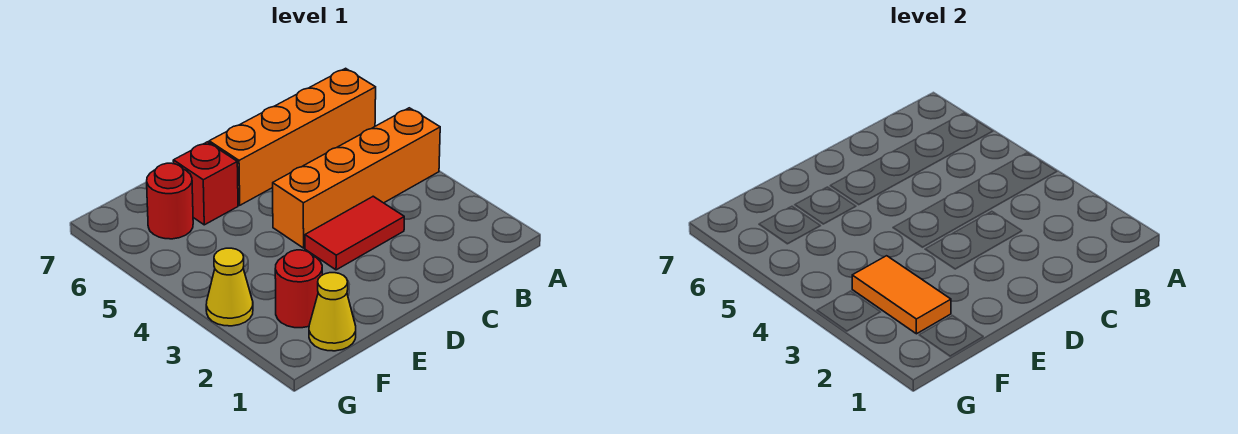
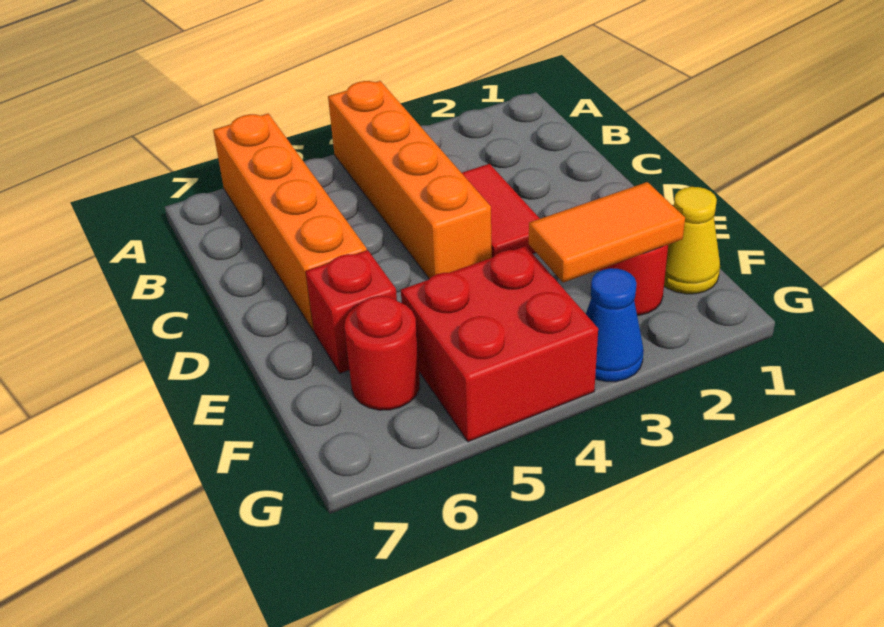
none -> red brick F4:G5 level 1
yellow cone G3 level 1 -> blue cone G3 level 1

